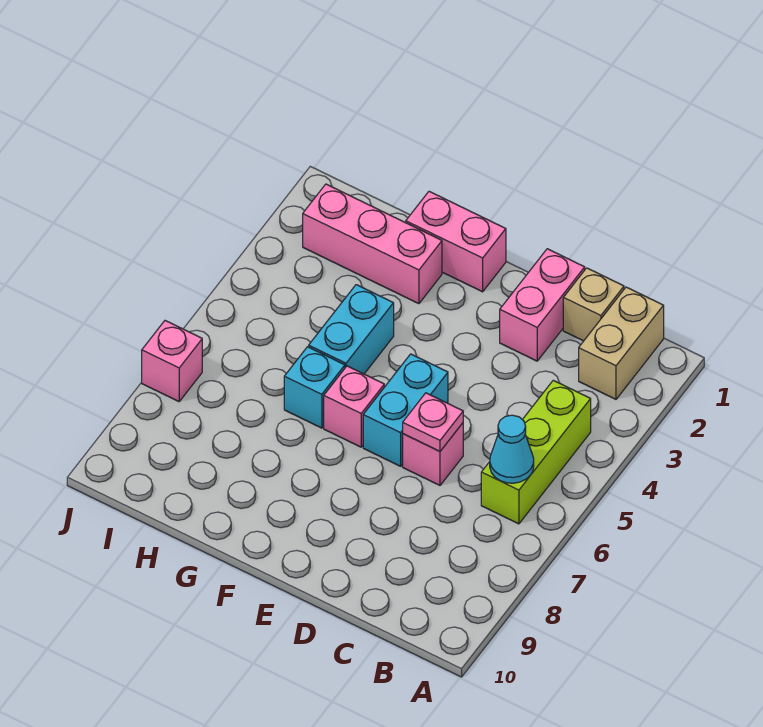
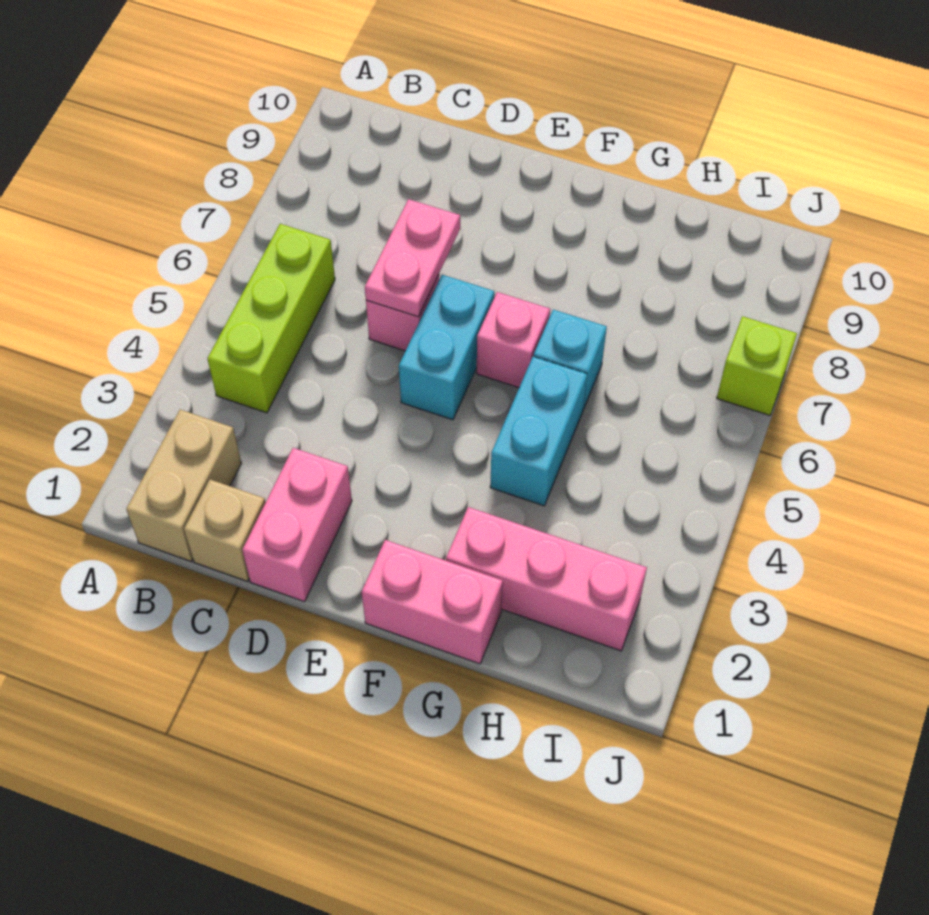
cyan cone B6 level 2 -> none
pink plate D6 level 2 -> pink plate D6:D7 level 2
pink brick J7 level 1 -> lime brick J7 level 1

